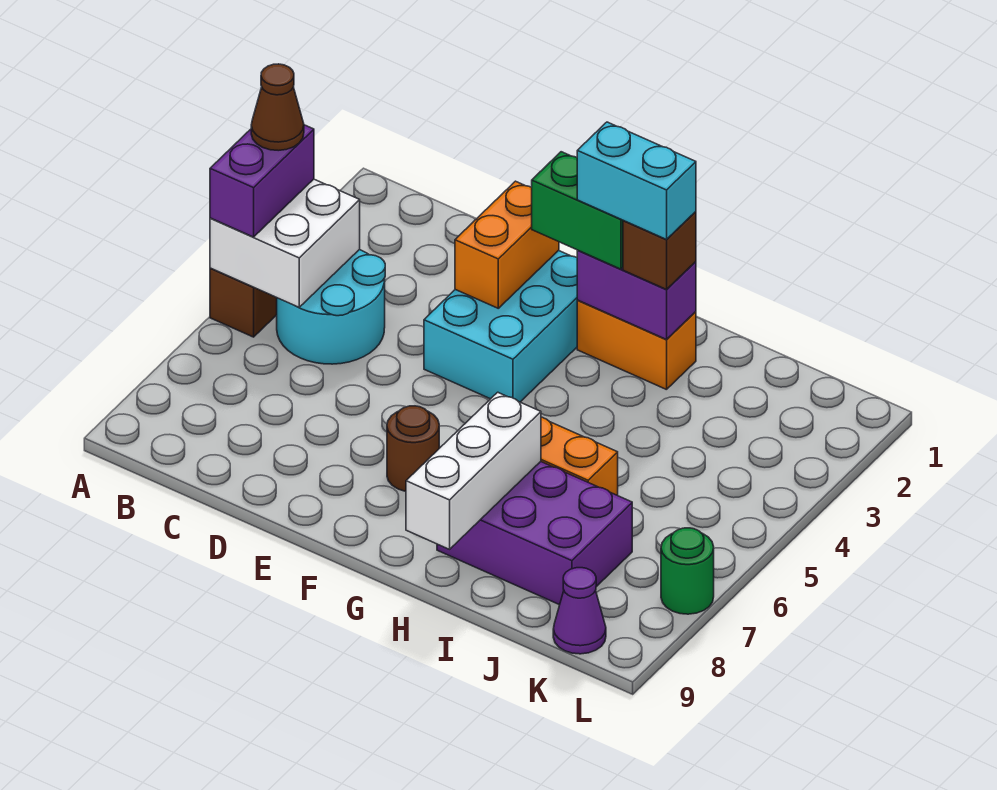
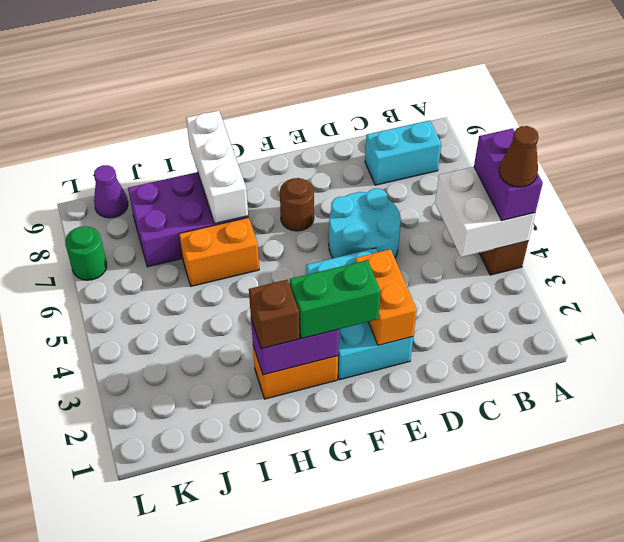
cyan round brick B4:C5 level 1 -> cyan round brick D5:E6 level 1
cyan brick G2:H2 level 4 -> cyan brick B8:C8 level 1

